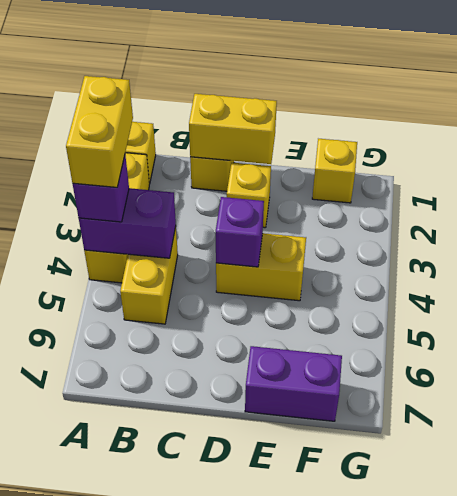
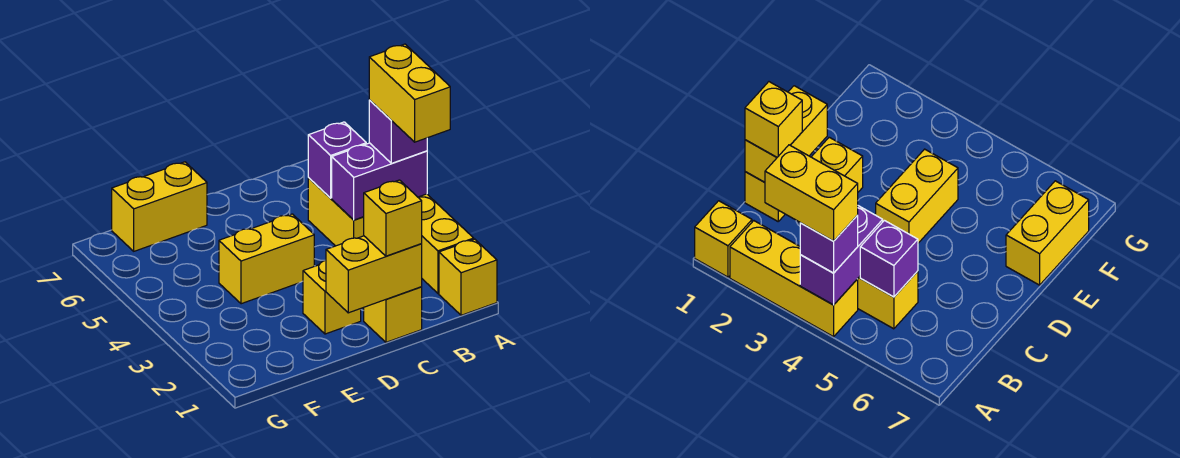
purple brick D4 level 2 -> purple brick B5 level 2
purple brick E7:F7 level 1 -> yellow brick E7:F7 level 1
yellow brick F1 level 1 -> yellow brick C1 level 3

